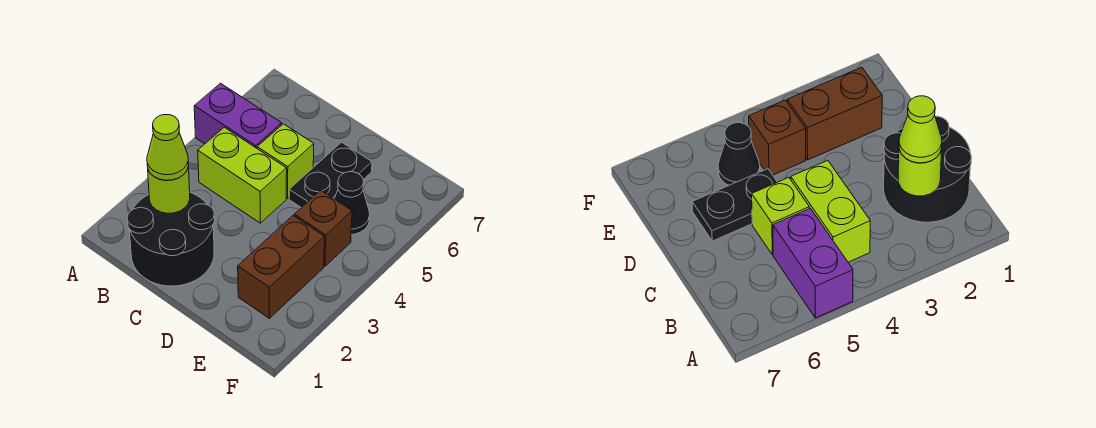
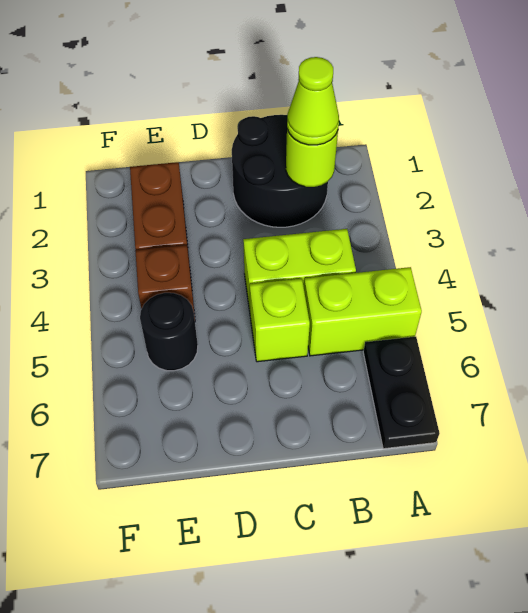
purple brick A5:B5 level 1 -> lime brick A5:B5 level 1
black plate D5:D6 level 1 -> black plate A6:A7 level 1
black cone E5 level 1 -> black round brick E5 level 1

